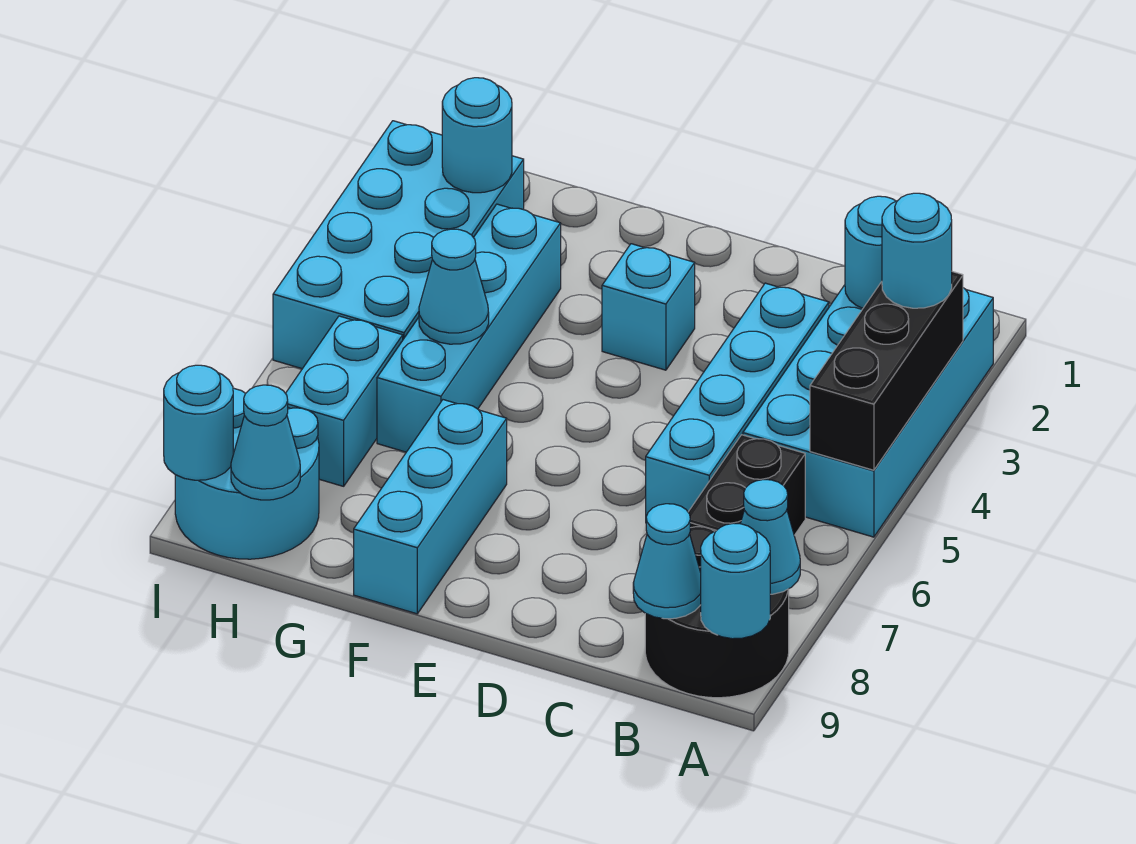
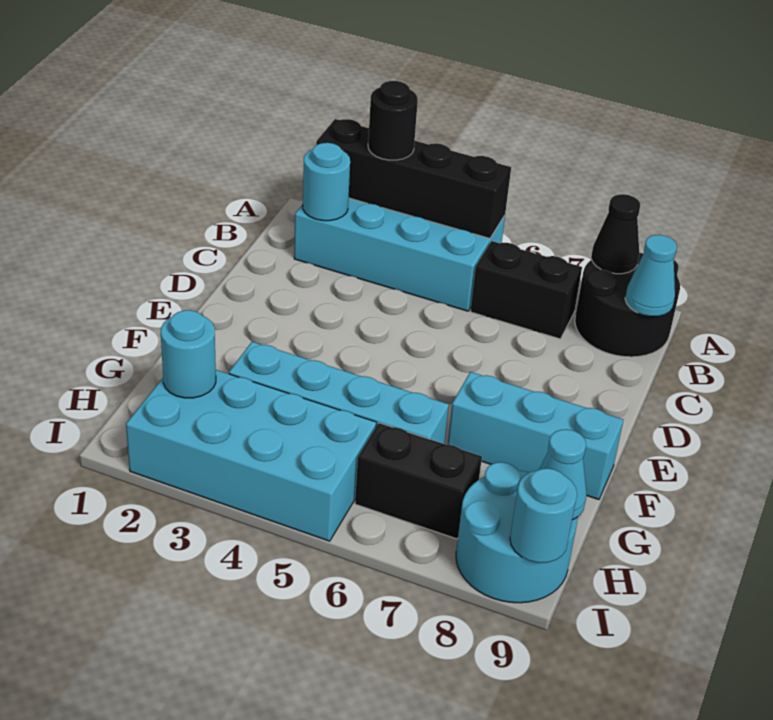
black brick A3:A5 level 2 -> black brick A2:A5 level 2
cyan round brick A3 level 3 -> black round brick A3 level 3
cyan cone A8 level 2 -> black cone A8 level 2
cyan round brick A9 level 2 -> none
cyan brick C3:C6 level 1 -> none
cyan brick E3 level 1 -> none
cyan cone G5 level 2 -> none
cyan brick H6:H7 level 1 -> black brick H6:H7 level 1

